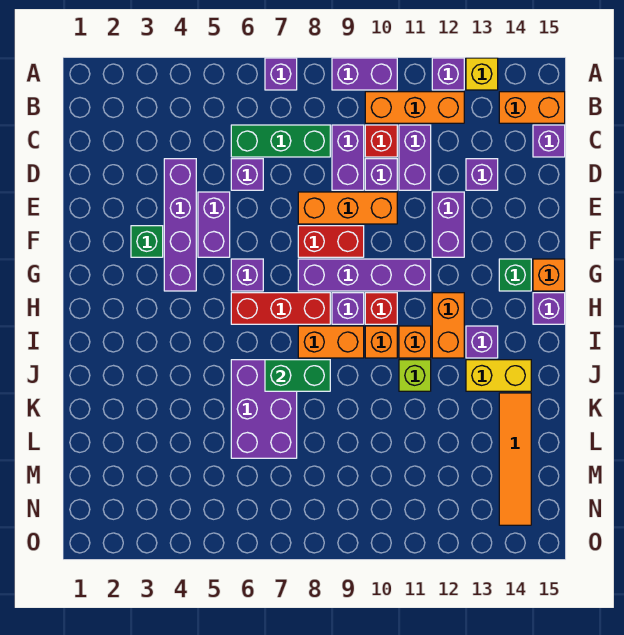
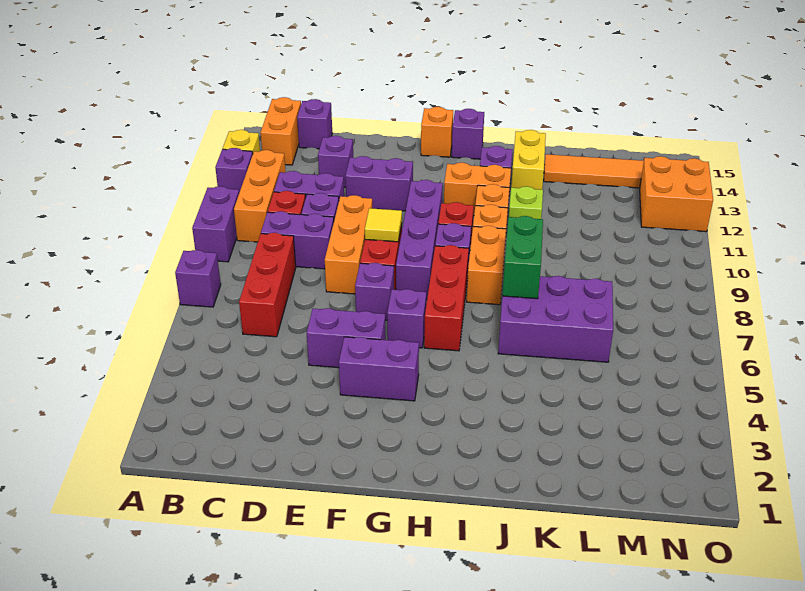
green brick C6:C8 level 1 -> red brick C6:C8 level 1
purple brick D4:G4 level 1 -> purple brick F4:G4 level 1
purple brick D6 level 1 -> purple brick F7 level 1
green brick F3 level 1 -> none
none -> yellow tile F9 level 2
green brick G14 level 1 -> none
none -> orange brick N12:O13 level 1

